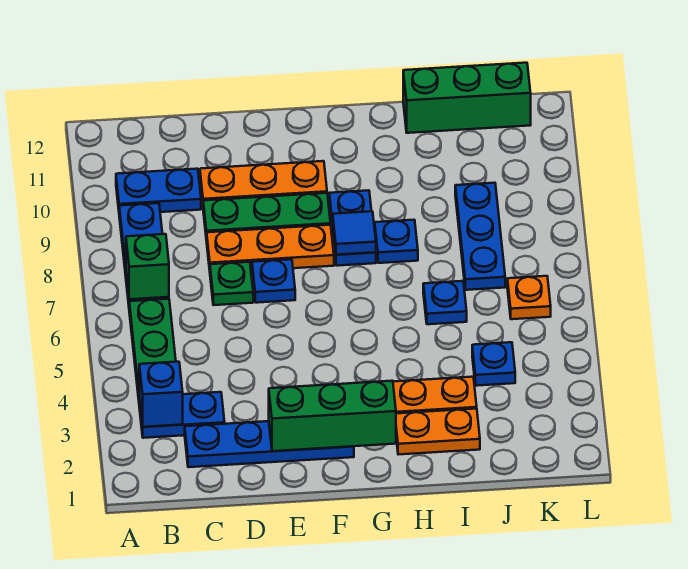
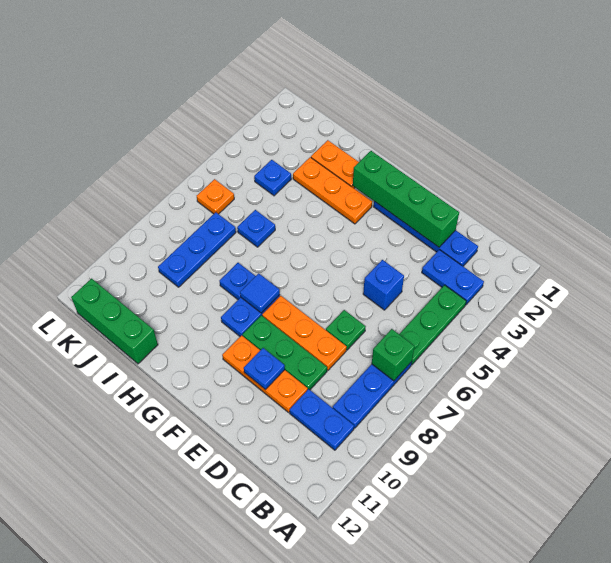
blue brick B3 level 2 -> blue brick D5 level 1
green brick E2:G2 level 2 -> green brick D2:G2 level 2
blue plate E7 level 1 -> blue plate E10 level 2

